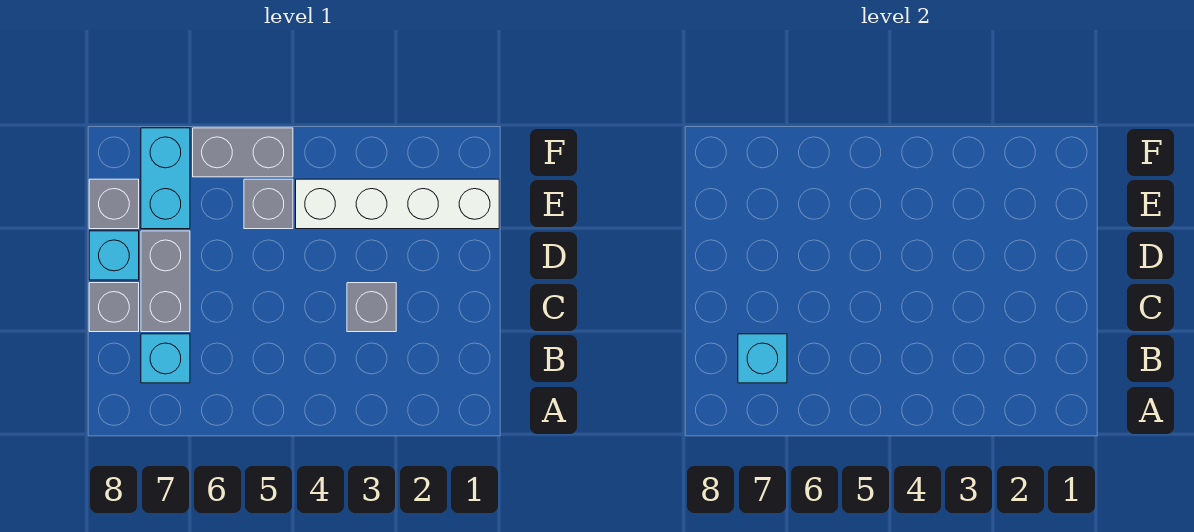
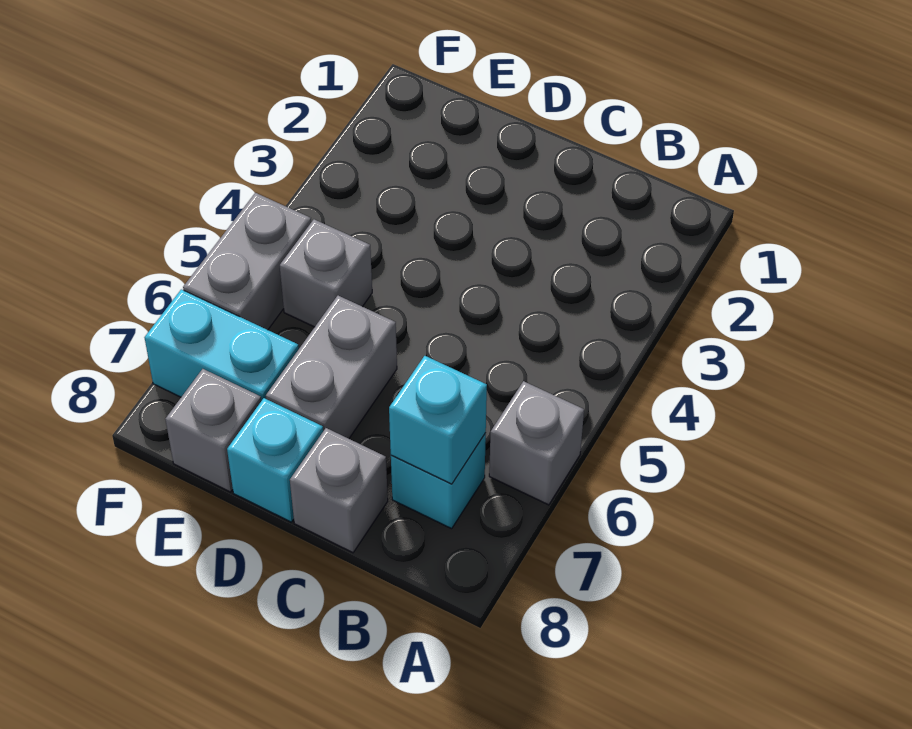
grey brick C3 level 1 -> grey brick A6 level 1
grey brick C7:D7 level 1 -> grey brick D6:D7 level 1
white brick E1:E4 level 1 -> none

